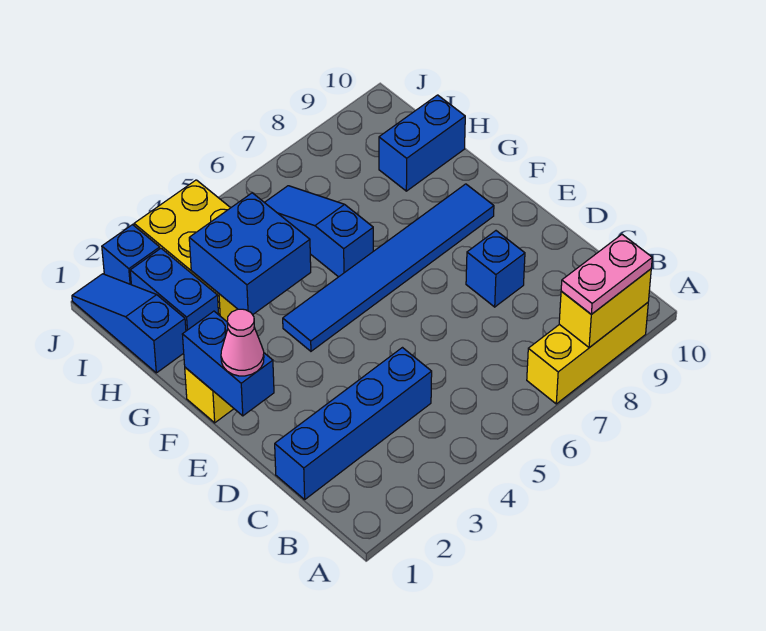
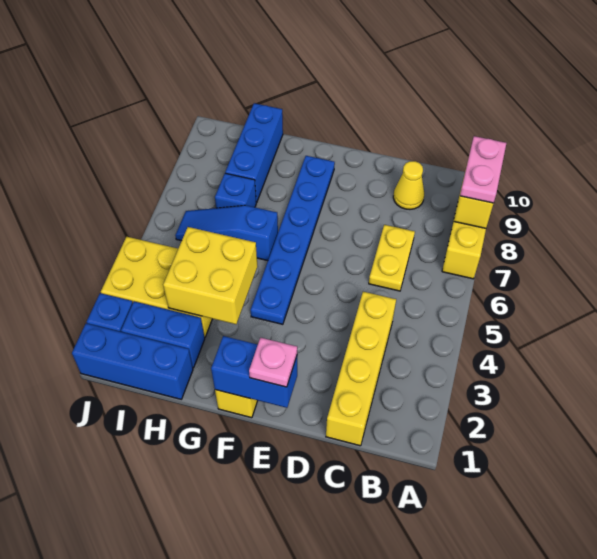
blue brick C1:C4 level 1 -> yellow brick C1:C4 level 1
none -> yellow plate C6:C7 level 1
none -> yellow cone C9 level 1
blue brick D8 level 1 -> blue brick H7 level 1
pink cone E1 level 3 -> pink plate E1 level 3
blue tile F4:F9 level 1 -> blue plate F4:F9 level 1
blue brick G3:H4 level 2 -> yellow brick G3:H4 level 2
blue slope H1:J1 level 1 top H -> blue brick H1:J1 level 1
blue brick H9:H10 level 1 -> blue brick H8:H10 level 1

